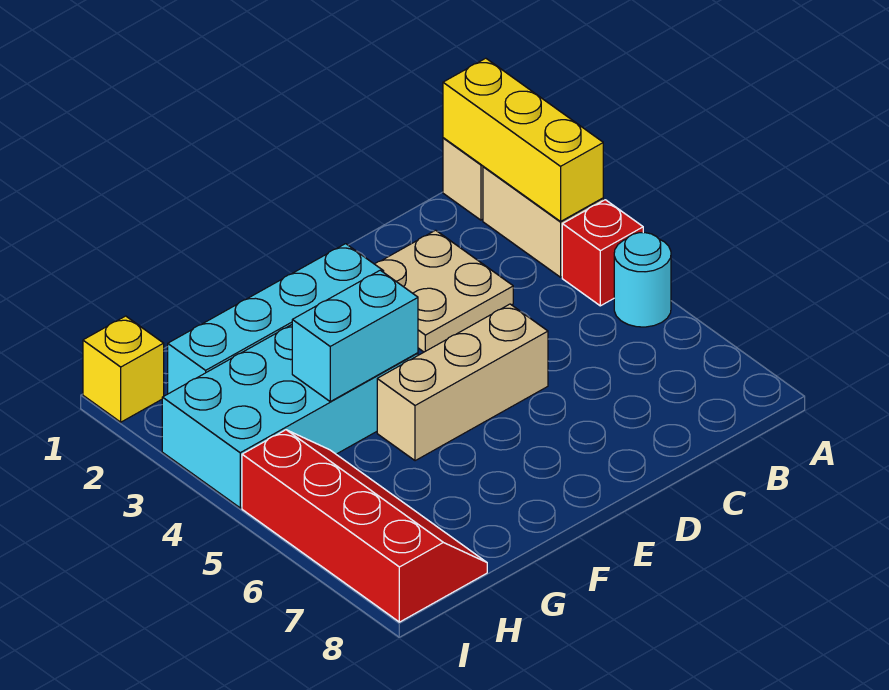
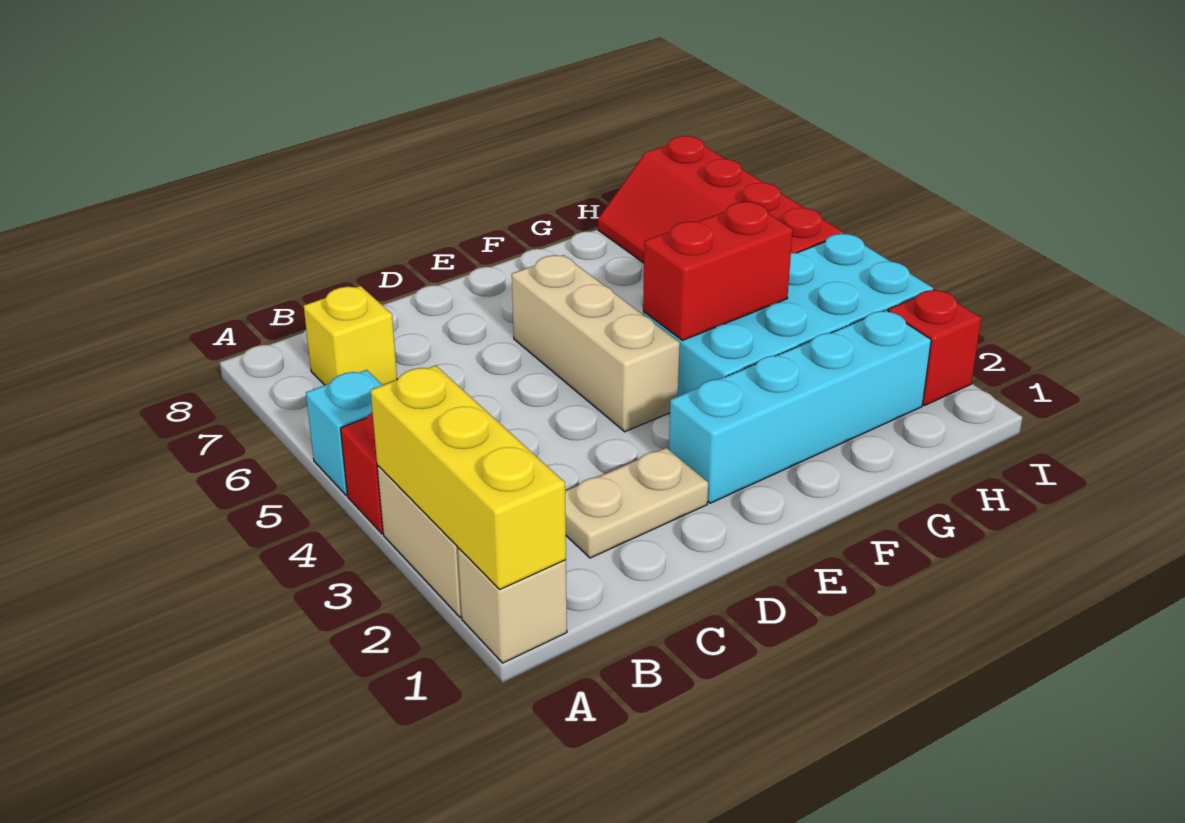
cyan round brick A5 level 1 -> cyan brick A5 level 1
tan plate C2:D3 level 1 -> tan plate C2:D2 level 1
tan brick D5:F5 level 1 -> tan brick E4:E6 level 1
cyan brick F4:G4 level 2 -> red brick F4:G4 level 2
yellow brick I1 level 1 -> yellow brick B7 level 1
none -> red brick I2 level 1

